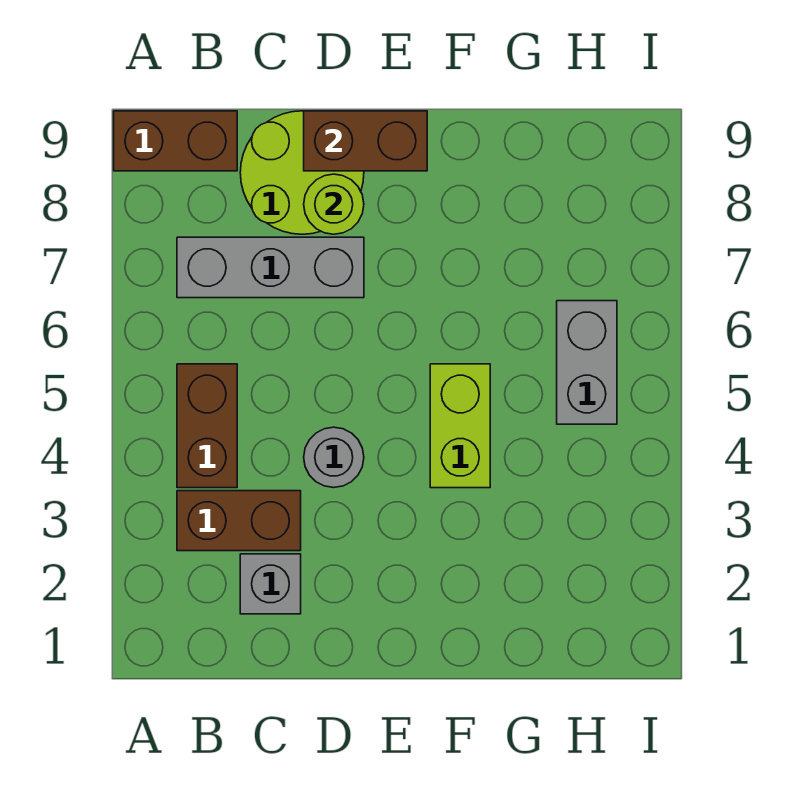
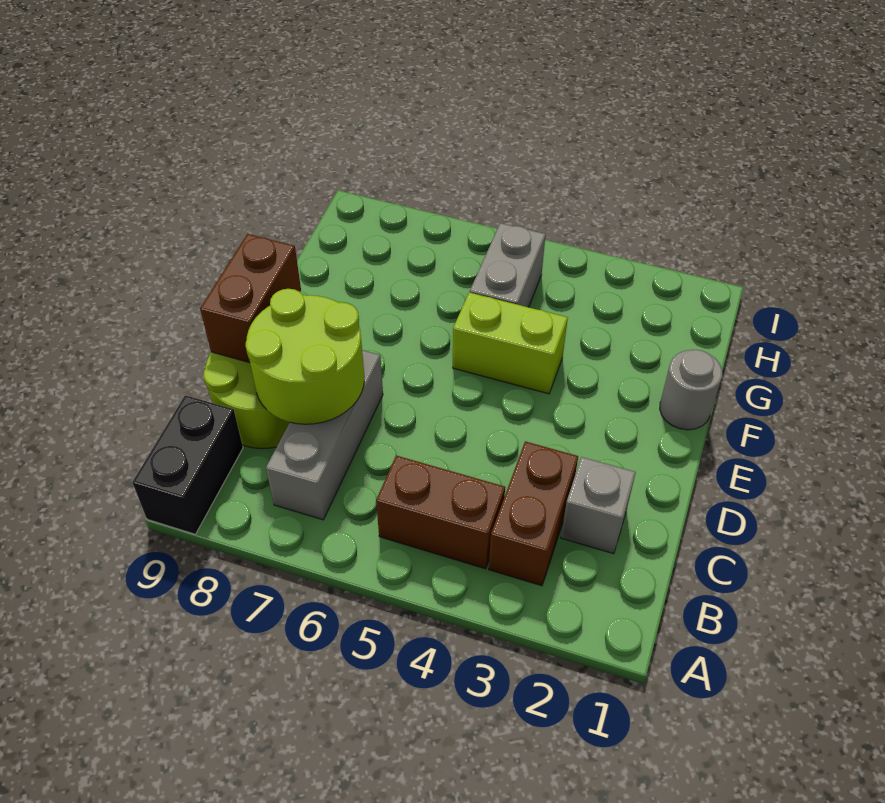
brown brick A9:B9 level 1 -> black brick A9:B9 level 1
grey round brick D4 level 1 -> grey round brick F1 level 1
lime round brick D8 level 2 -> lime round brick C7:D8 level 2
grey brick H5:H6 level 1 -> grey brick G5:H5 level 1

